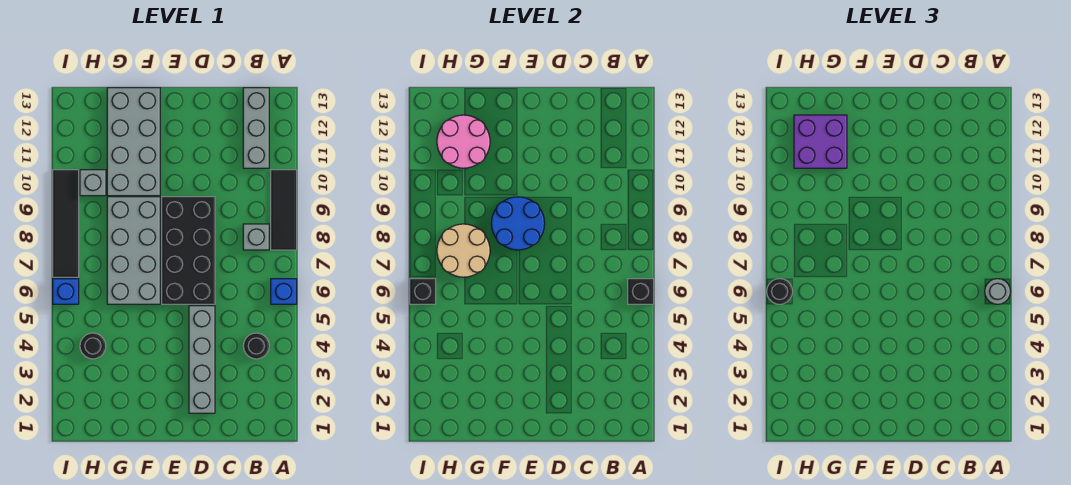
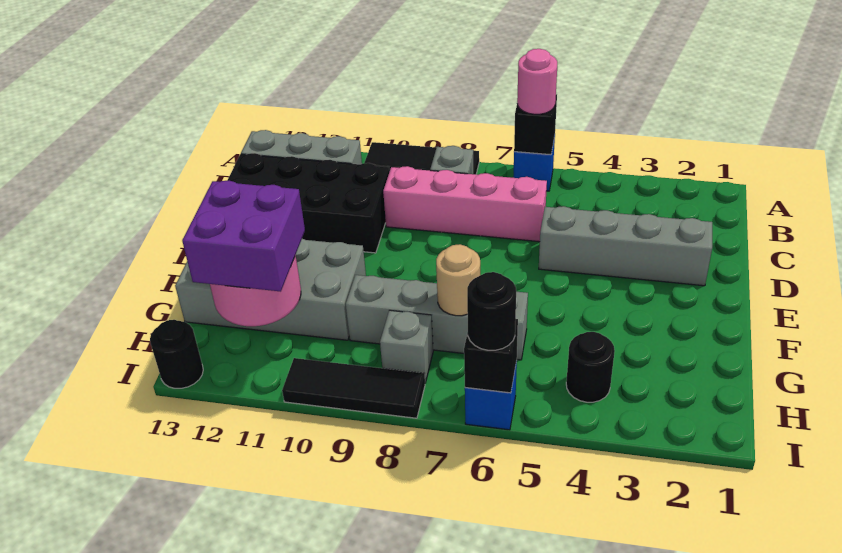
grey round brick A6 level 3 -> pink round brick A6 level 3
black round brick B4 level 1 -> black round brick I13 level 1
none -> pink brick C6:C9 level 1
black brick D6:E9 level 1 -> black brick C10:D13 level 1
blue round brick E8:F9 level 2 -> none
grey brick F6:G9 level 1 -> grey brick G6:G9 level 1
tan round brick G7:H8 level 2 -> tan round brick G7 level 2
grey brick H10 level 1 -> grey brick H8 level 1
black tile I7:I10 level 1 -> black tile I8:I10 level 1

